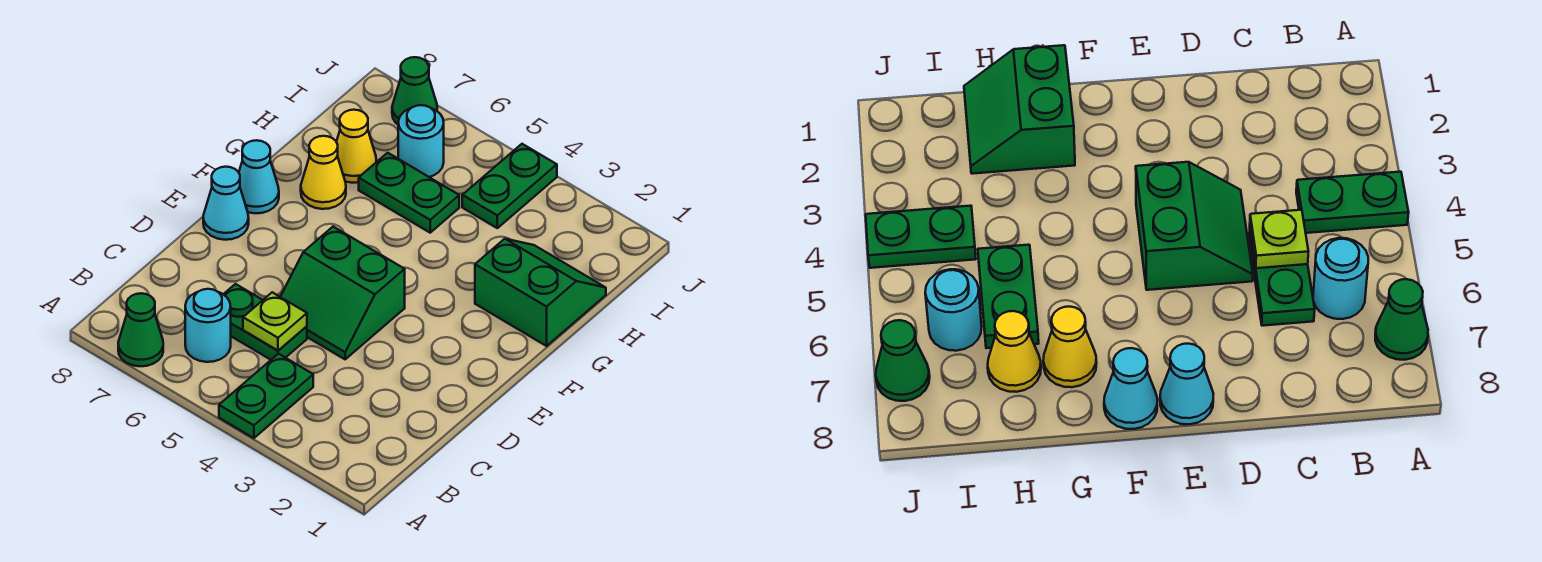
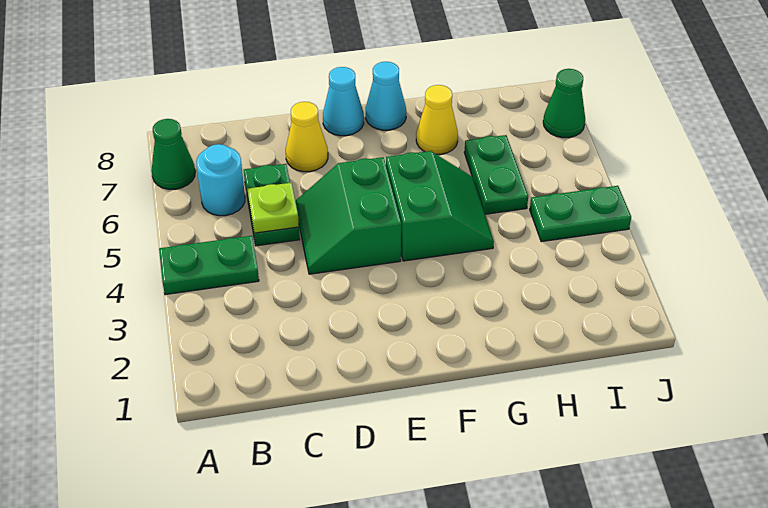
green slope G1:H2 level 1 top G -> green slope F4:G5 level 1 top F
yellow cone H7 level 1 -> yellow cone D7 level 1
cyan round brick I6 level 1 -> none

